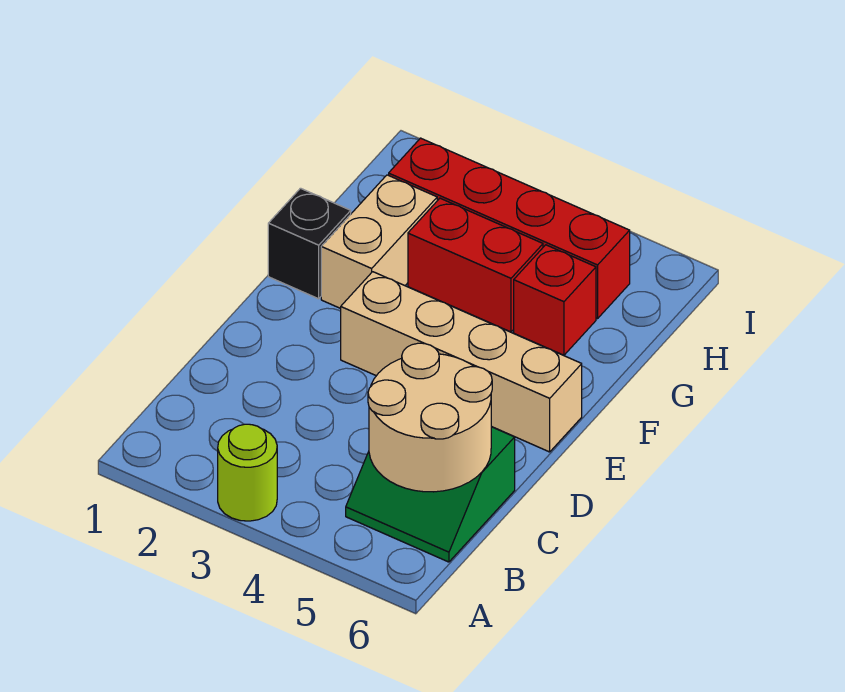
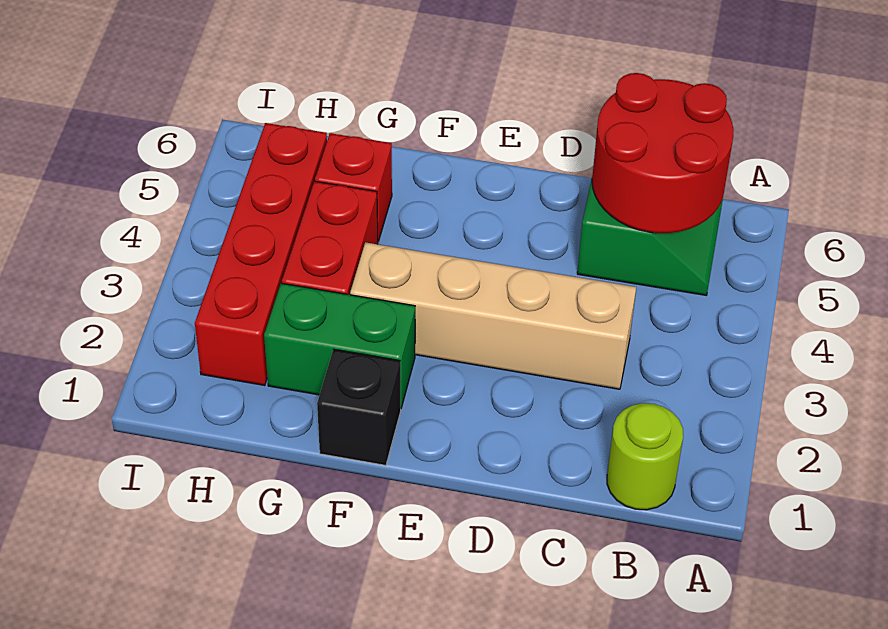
lime round brick A3 level 1 -> lime round brick B1 level 1
tan round brick B5:C6 level 2 -> red round brick B5:C6 level 2
tan brick E3:E6 level 1 -> tan brick C3:F3 level 1
tan brick F2:G2 level 1 -> green brick F2:G2 level 1

